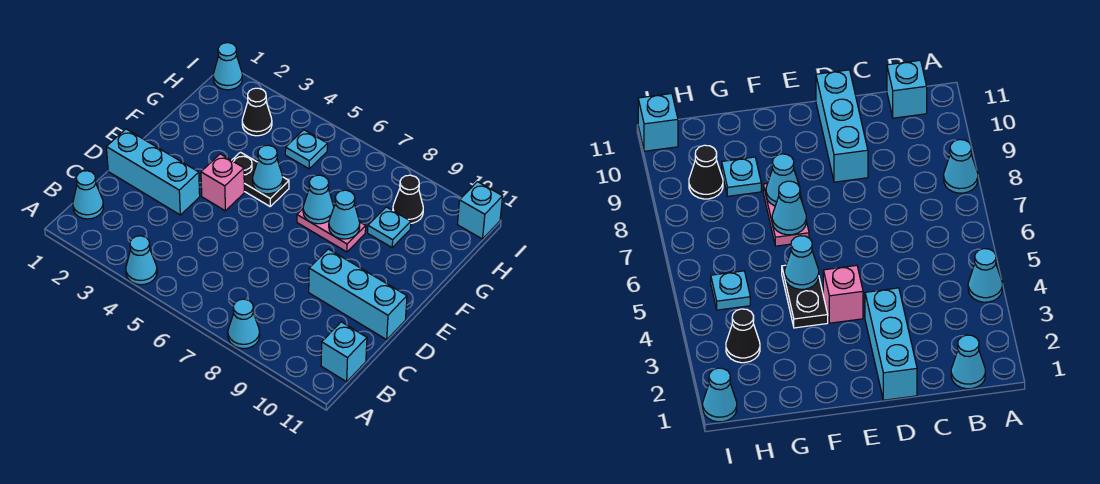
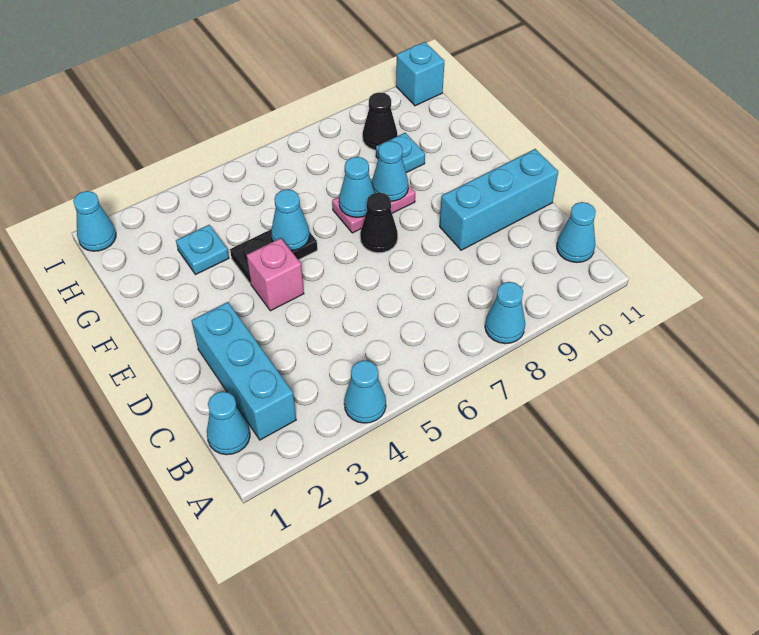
cyan brick B11 level 1 -> cyan cone B11 level 1
cyan brick D1:D3 level 1 -> cyan brick B2:D2 level 1
black cone H3 level 1 -> black cone E7 level 1
cyan plate H5 level 1 -> cyan plate G3 level 1

